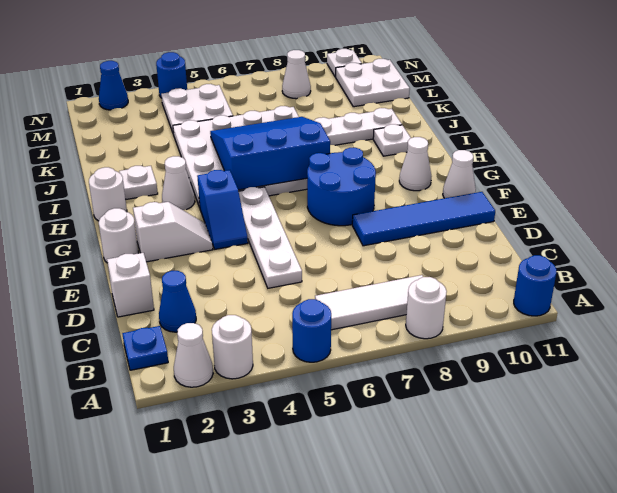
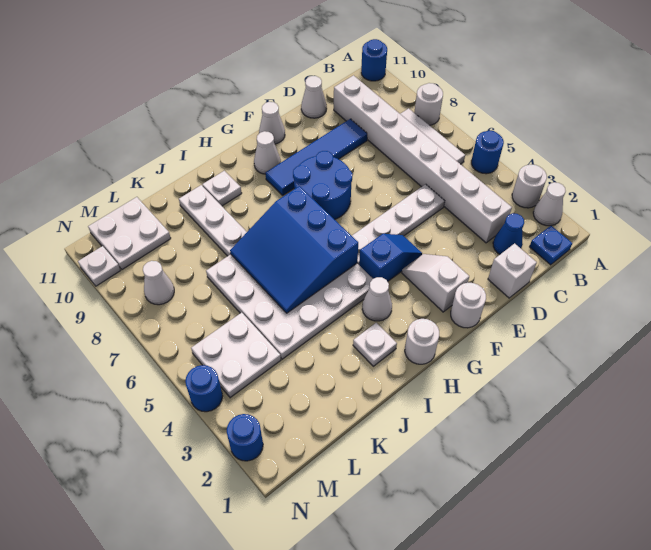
none -> white brick C3:C10 level 1
none -> white cone D11 level 1
blue tile E8:E11 level 1 -> blue tile D9:G9 level 1
blue cone N2 level 1 -> blue round brick N2 level 1

